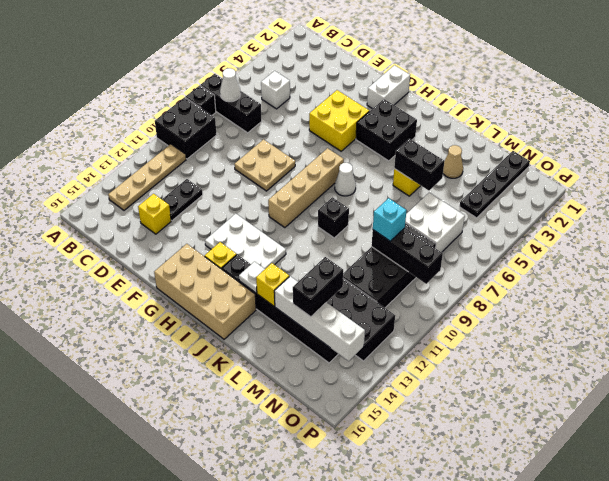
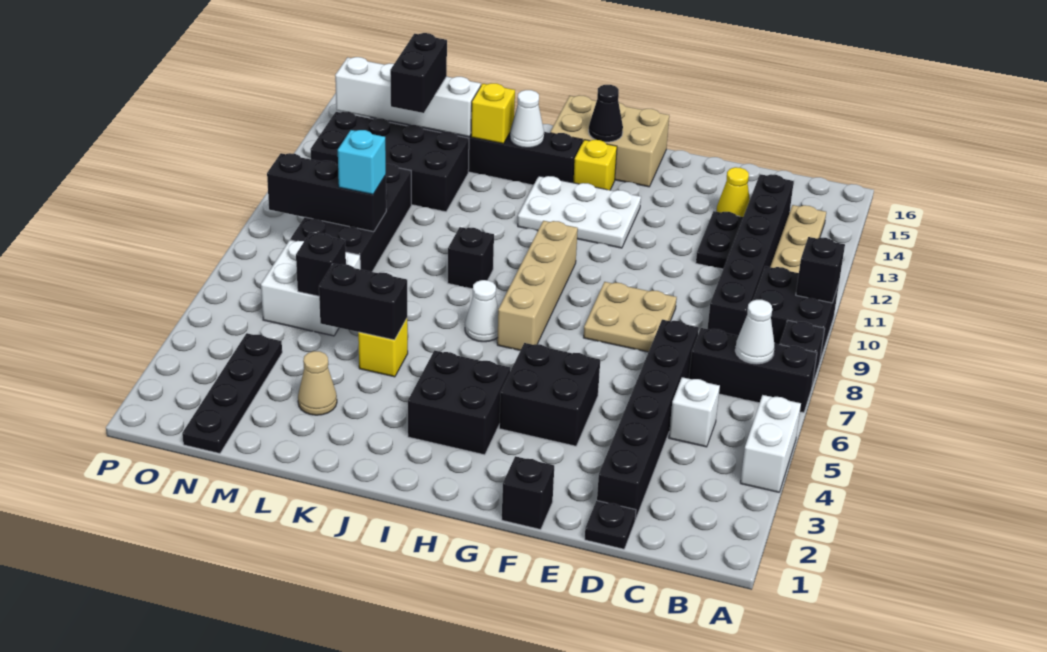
none -> black brick A10 level 2
none -> black brick C9:C14 level 1
none -> black plate D1 level 1
none -> black brick D2:D7 level 1
yellow brick D14 level 1 -> yellow cone D14 level 1
none -> black brick F1 level 1
yellow brick F4:G5 level 1 -> black brick F4:G5 level 1
white brick G1:G2 level 1 -> white brick A4:A5 level 1
tan brick G15:J16 level 1 -> tan brick G15:I16 level 1
none -> black cone H15 level 2
white plate J14 level 2 -> white cone J14 level 2
none -> black brick M6 level 2

